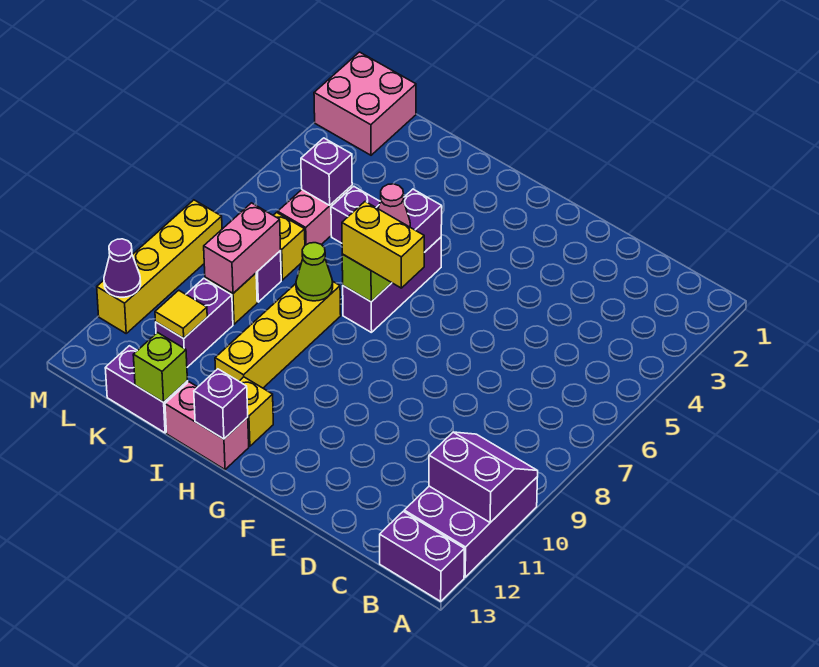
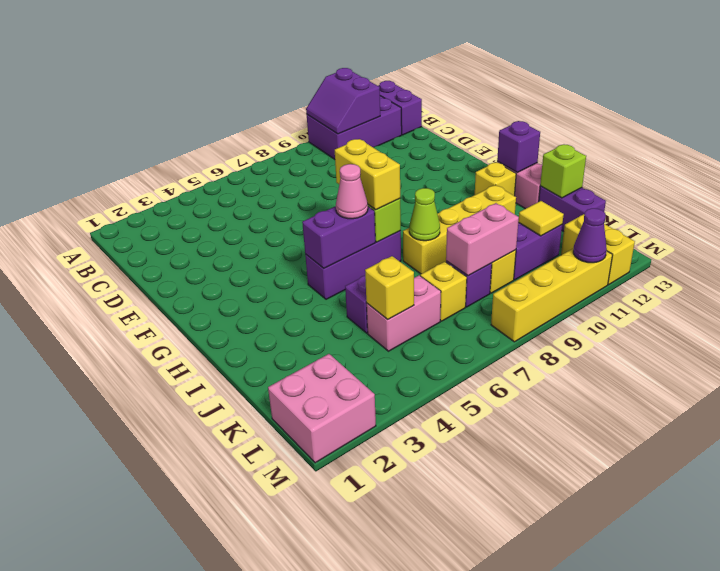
purple brick K5 level 2 -> yellow brick K5 level 2
none -> yellow brick L12:M12 level 1

